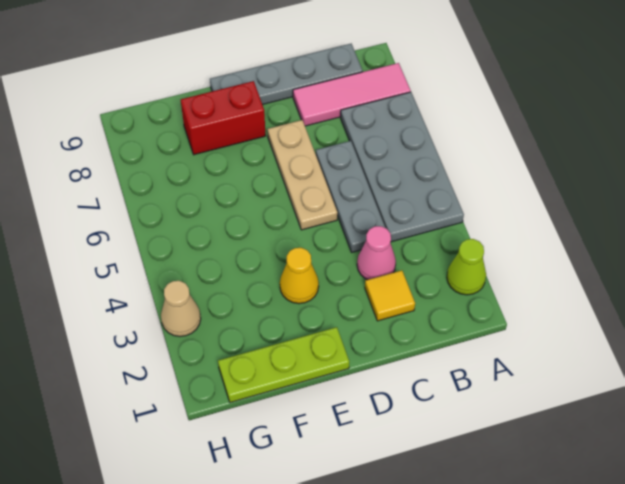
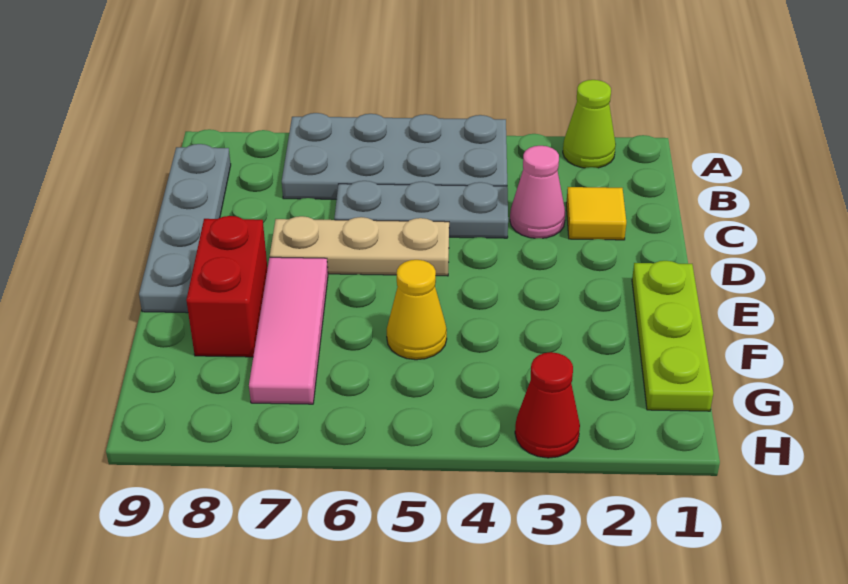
pink tile A8:C8 level 1 -> pink tile E7:G7 level 1
yellow cone E3 level 1 -> yellow cone F5 level 1
tan cone H3 level 1 -> red cone H3 level 1

